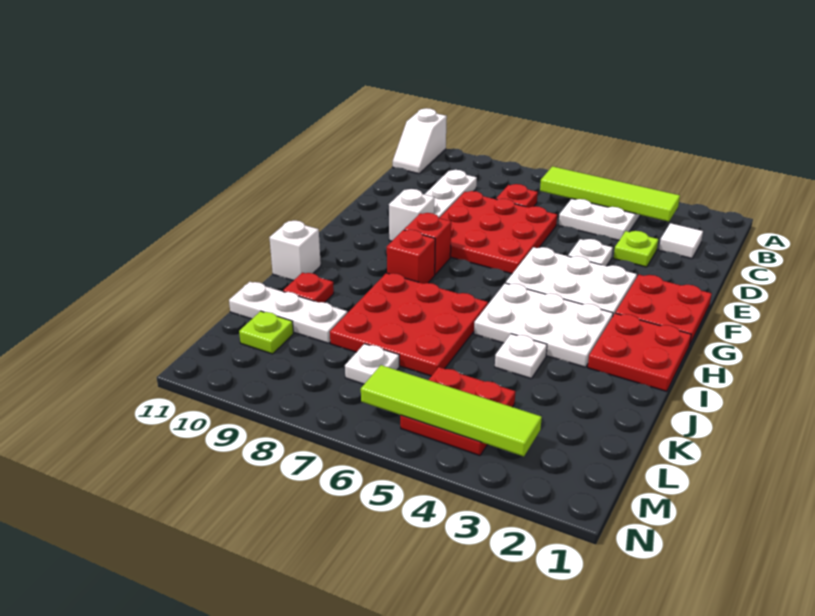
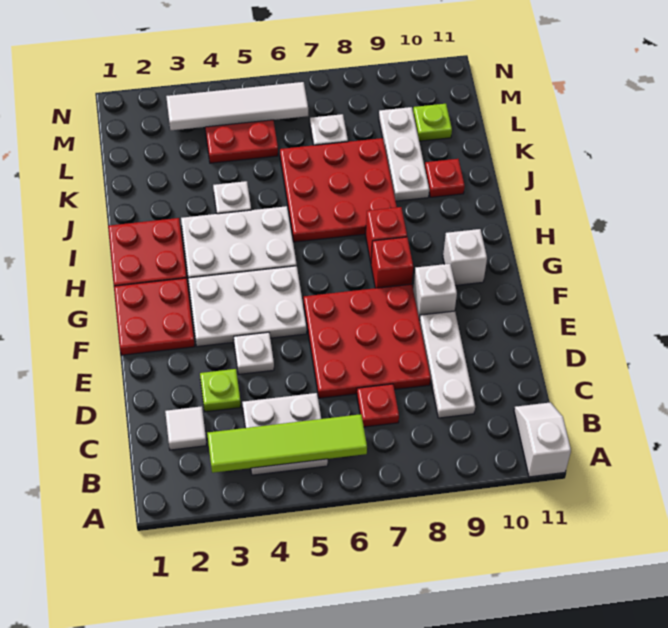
white brick I11 level 1 -> white brick G10 level 1
white plate K9:K11 level 1 -> white plate J9:L9 level 1
lime tile M3:M6 level 2 -> white tile M3:M6 level 2

